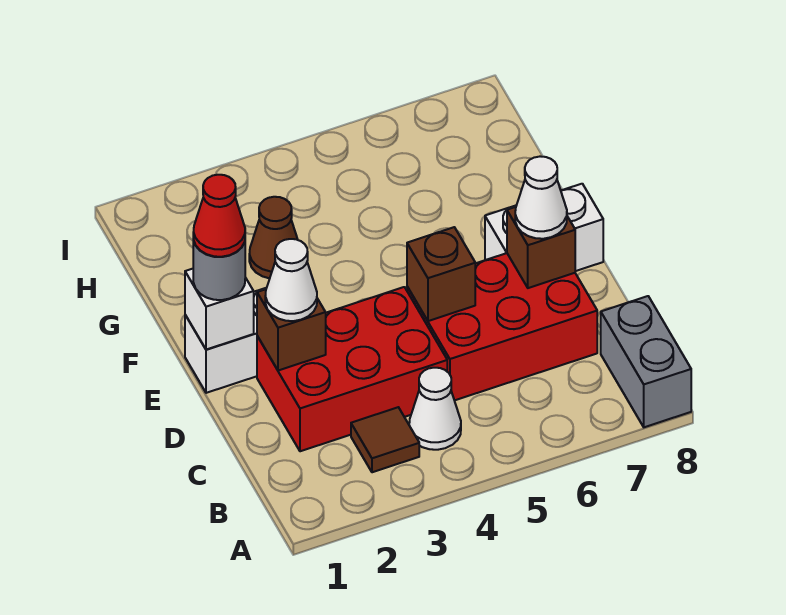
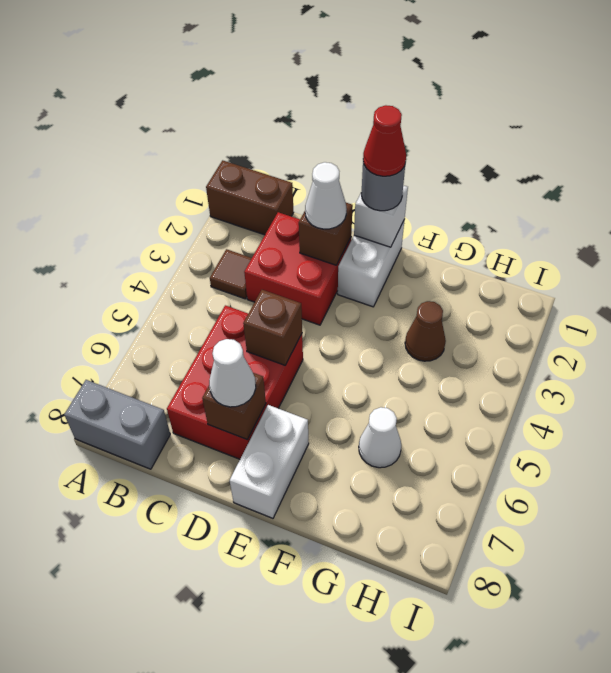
none -> brown brick A1:B1 level 1
white cone B4 level 1 -> white cone G6 level 1
red brick C2:D4 level 1 -> red brick C2:D3 level 1

